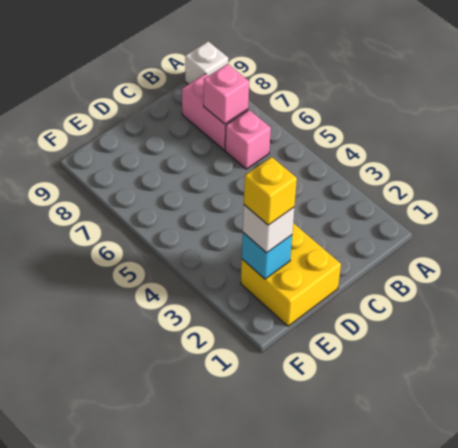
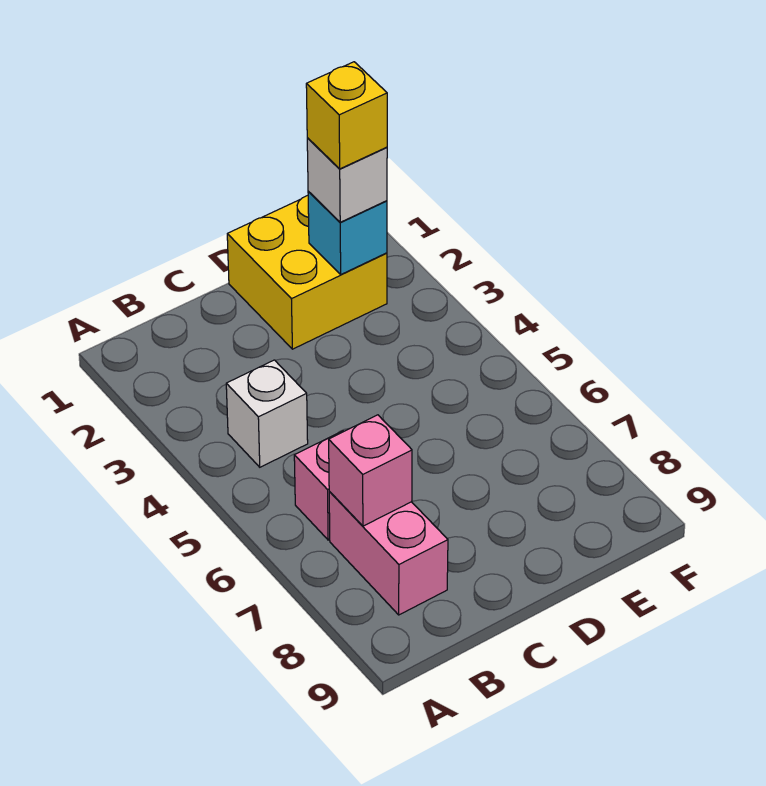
white brick A9 level 1 -> white brick B4 level 1

